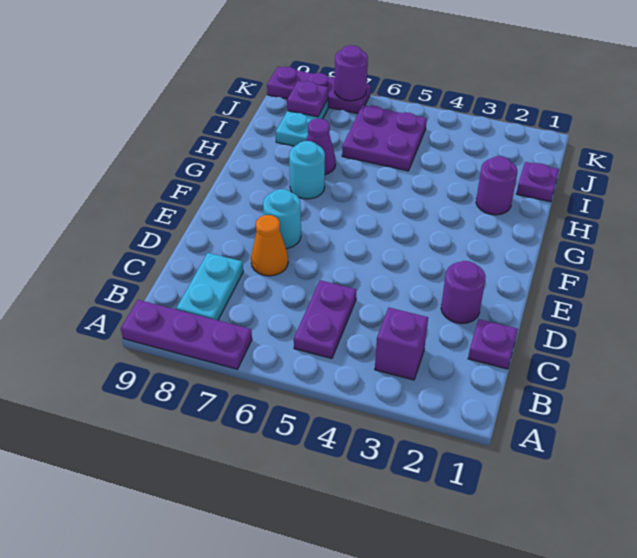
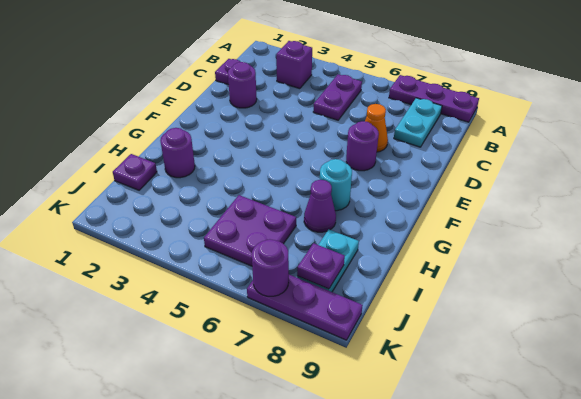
cyan round brick E7 level 1 -> purple round brick E7 level 1

